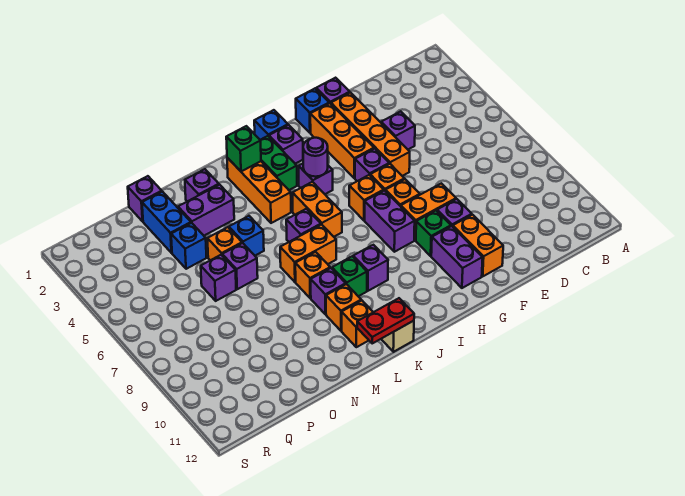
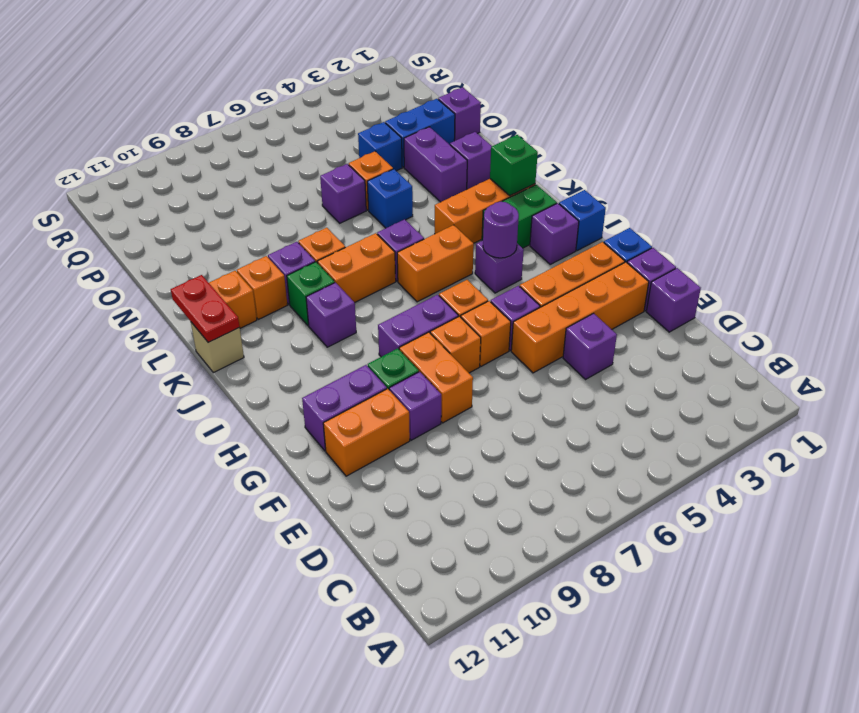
orange brick K7:L7 level 1 -> orange brick K7:K8 level 1
purple brick O6 level 1 -> purple brick E1 level 1

